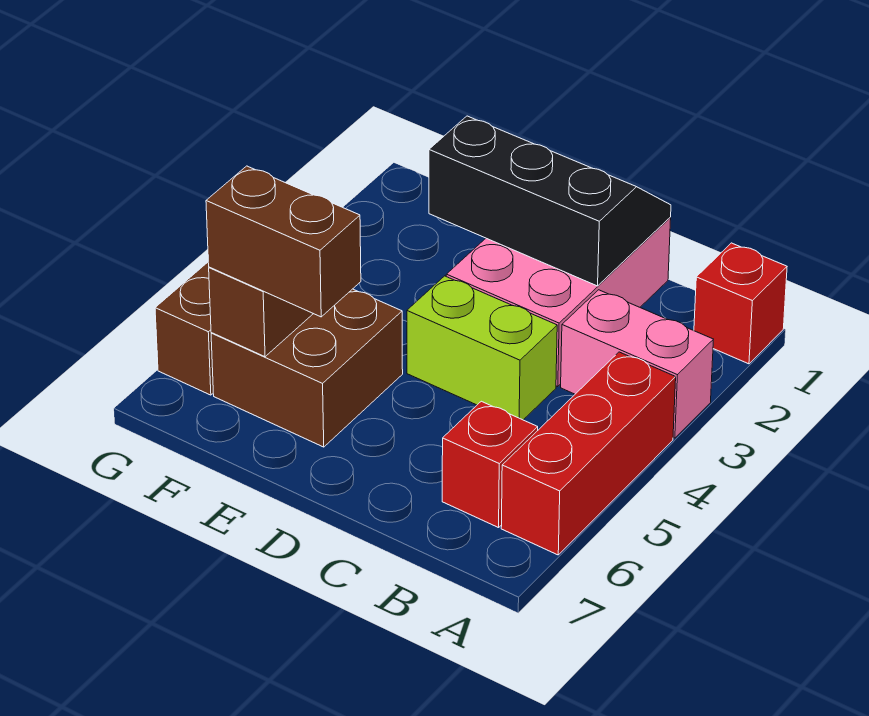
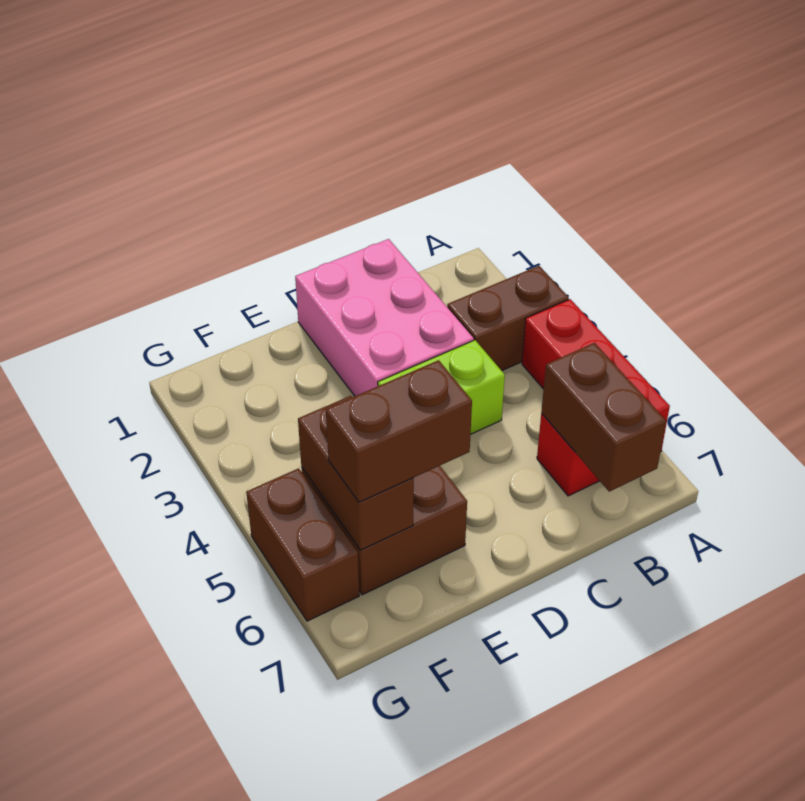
red brick A1 level 1 -> none
pink brick A3:B3 level 1 -> brown brick A3:B3 level 1
none -> brown brick B6:B7 level 2
black slope C1:E2 level 2 top 2 -> none

